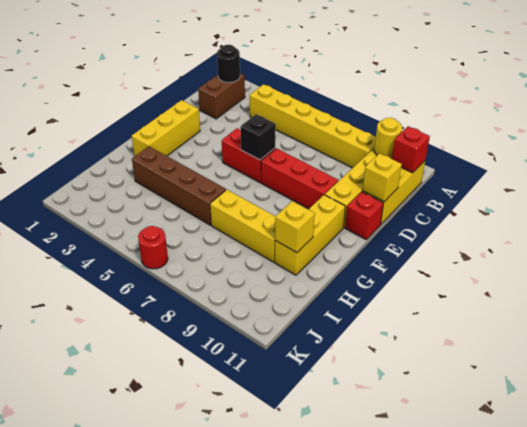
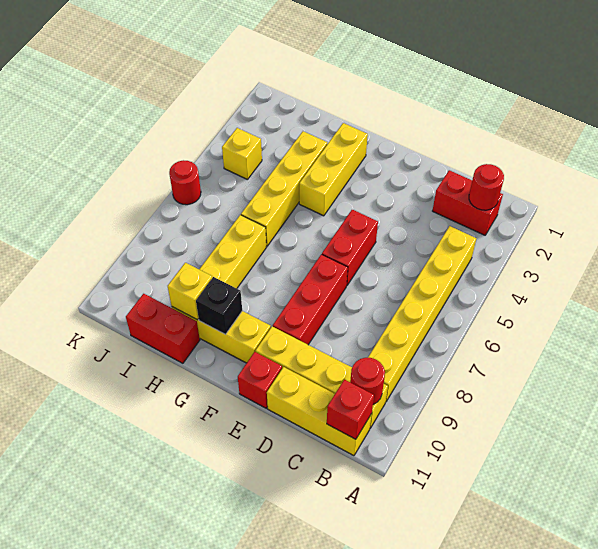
brown brick B2:C2 level 1 -> red brick B2:C2 level 1
black round brick B2 level 2 -> red round brick B2 level 2
yellow round brick B10 level 2 -> red round brick B10 level 2
yellow brick D11 level 2 -> yellow brick J4 level 1
yellow brick E2:G2 level 1 -> yellow brick G2:G4 level 1
black brick E6 level 2 -> black brick G10 level 2
brown brick H3:H6 level 1 -> yellow brick H3:H6 level 1
none -> red brick H11:I11 level 1

